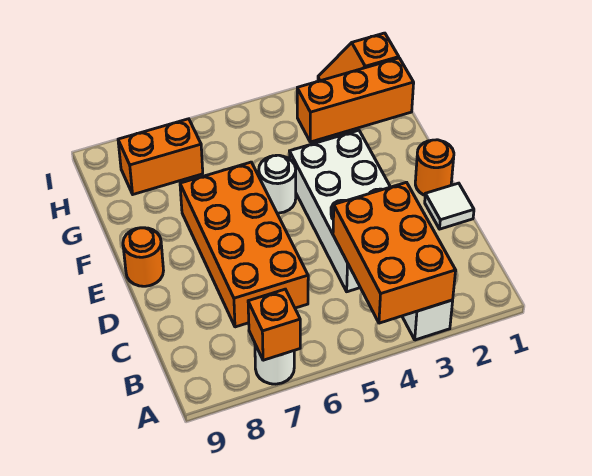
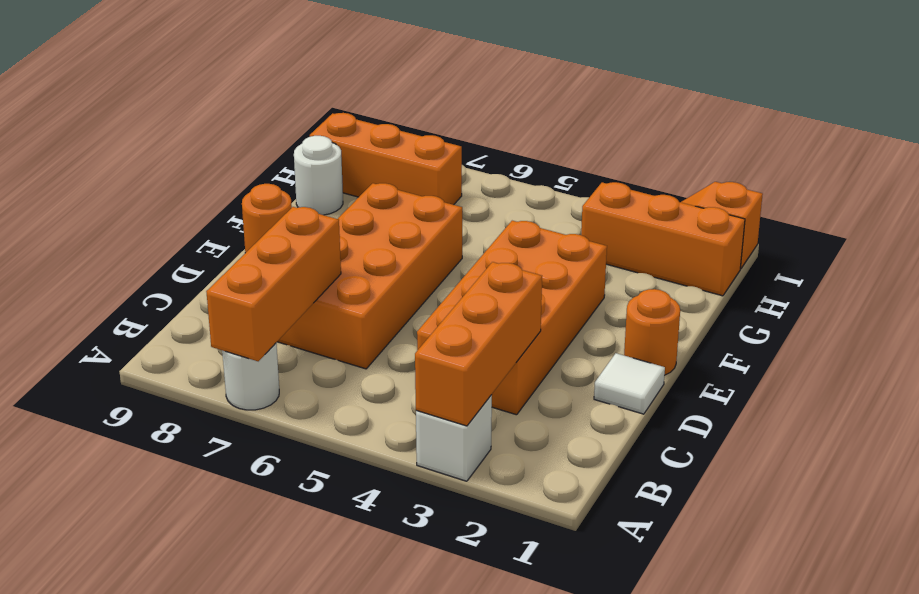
orange brick A3:C4 level 2 -> orange brick A3:C3 level 2
orange brick A7 level 2 -> orange brick A7:C7 level 2
white brick C3:F4 level 1 -> orange brick C3:F4 level 1
white round brick F5 level 1 -> white round brick G9 level 1
orange brick H7:H8 level 1 -> orange brick H7:H9 level 1

